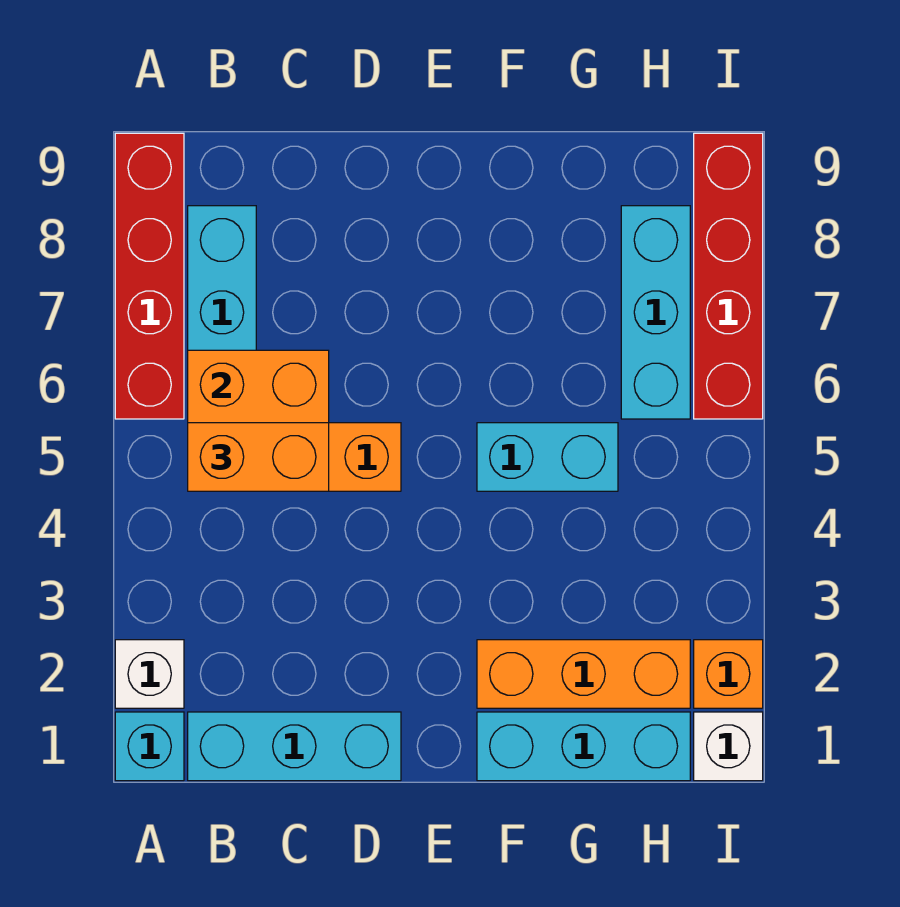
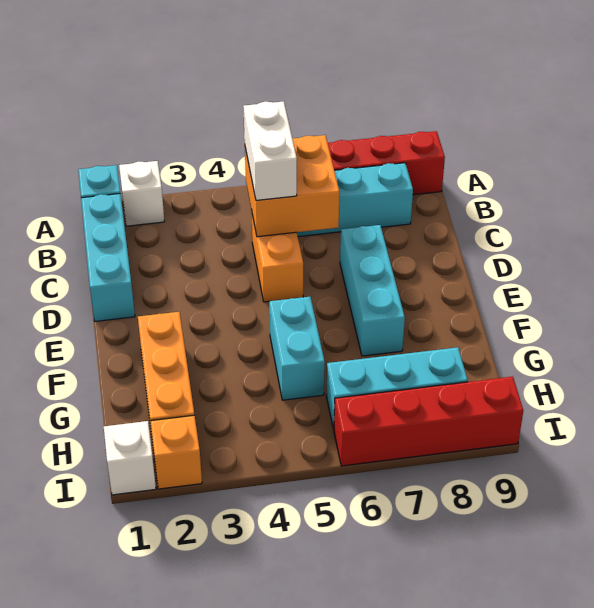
orange brick B5:C5 level 3 -> white brick B5:C5 level 3
cyan brick F1:H1 level 1 -> cyan brick D7:F7 level 1

